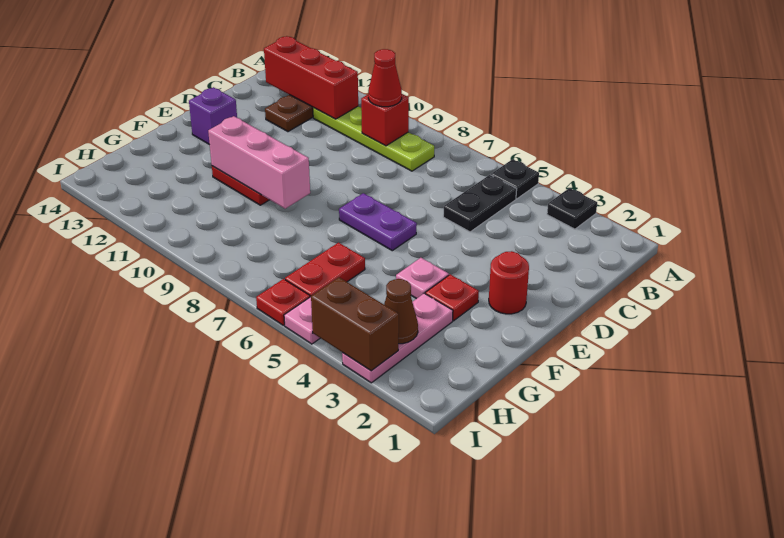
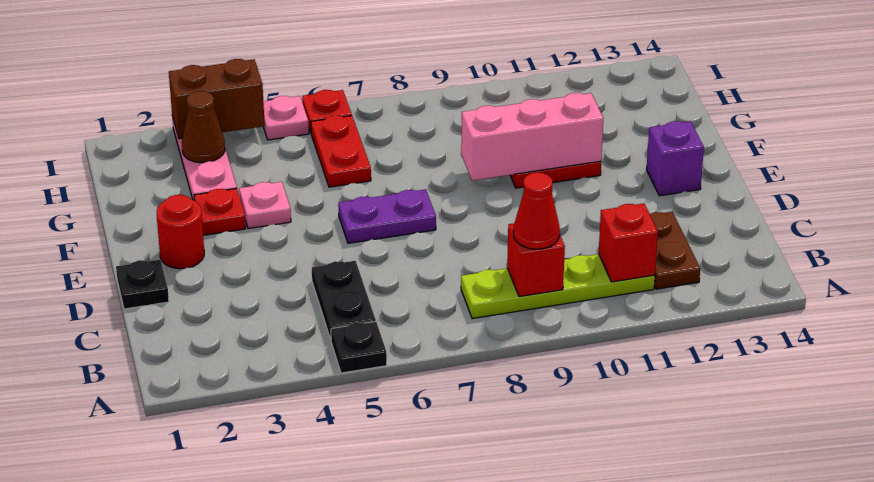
black plate A3 level 1 -> black plate D1 level 1
red brick B11:B13 level 2 -> red brick B11 level 2

